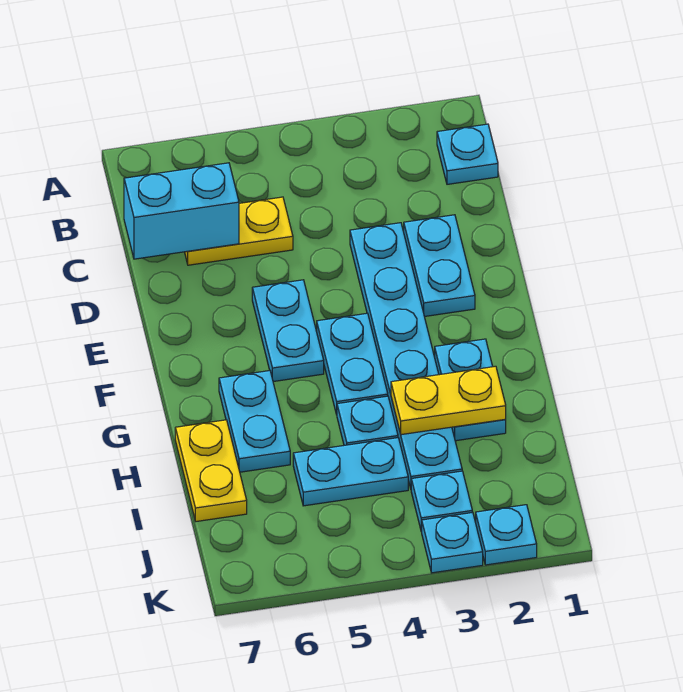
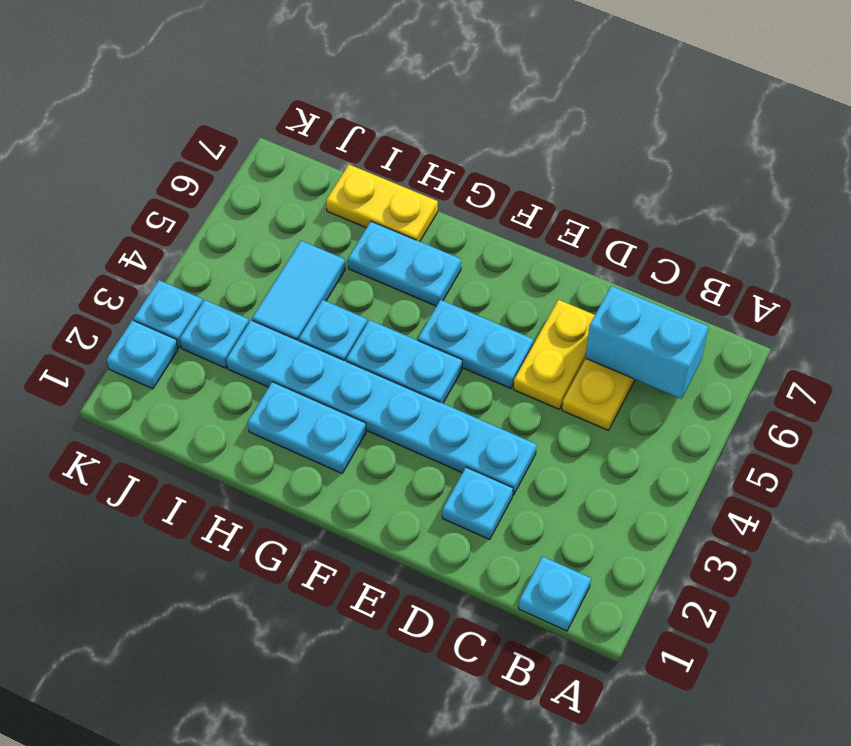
cyan brick C6:C7 level 2 -> cyan brick B6:C6 level 2
cyan plate D2:E2 level 1 -> cyan plate D2 level 1
yellow plate H2:H3 level 2 -> yellow plate D5:D6 level 1
cyan plate I4:I5 level 1 -> cyan tile I4:I5 level 1

